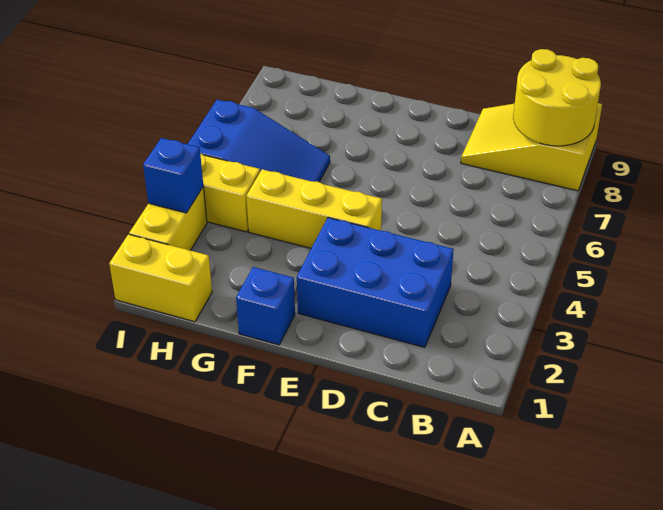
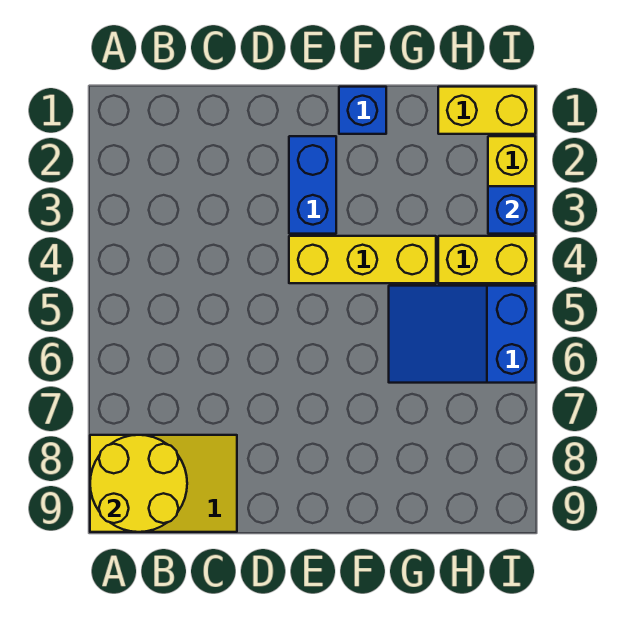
blue brick C2:E3 level 1 -> blue brick E2:E3 level 1

